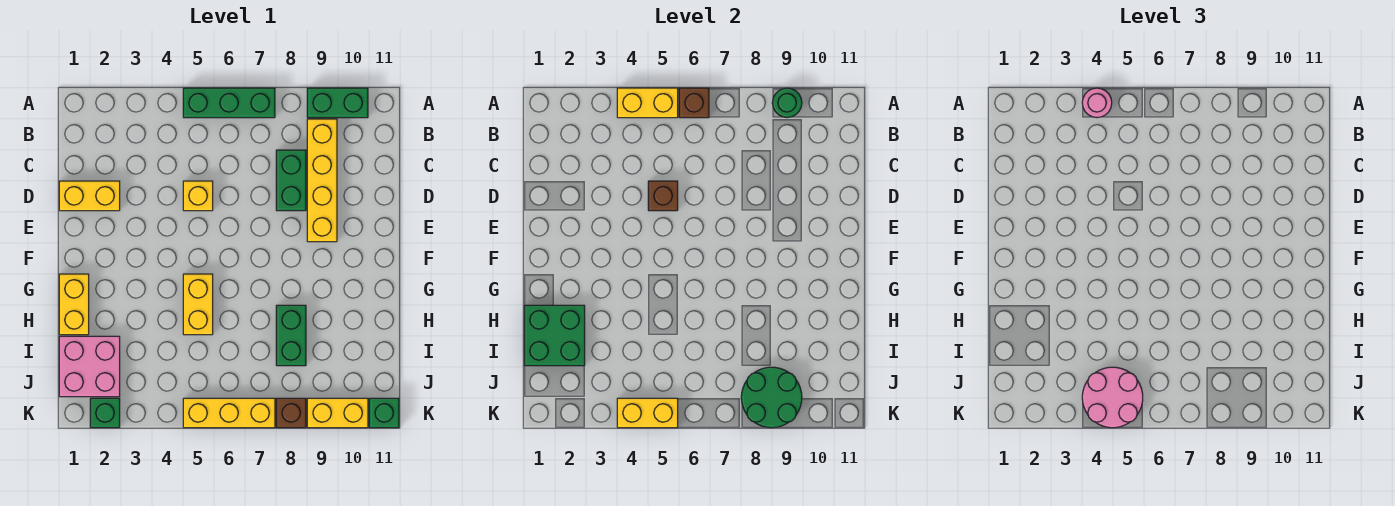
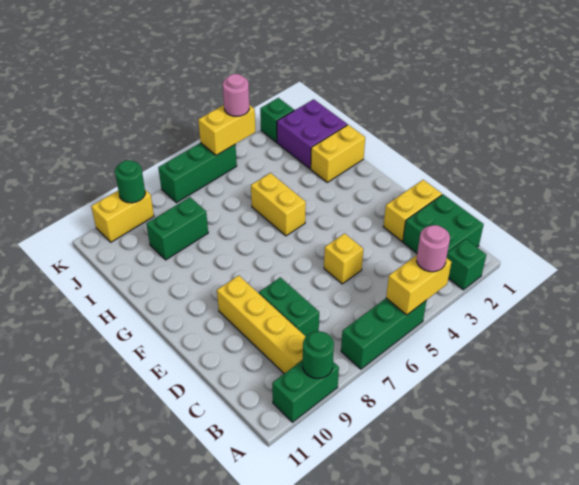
brown brick A6 level 2 -> none
brown brick D5 level 2 -> none
yellow brick G1:H1 level 1 -> yellow brick H1:H2 level 1
green brick H1:I2 level 2 -> green brick B1:C2 level 1
green brick H8:I8 level 1 -> green brick I8:I9 level 1
pink brick I1:J2 level 1 -> purple brick I1:J2 level 1
pink round brick J4:K5 level 3 -> pink round brick K4 level 3
green round brick J8:K9 level 2 -> green round brick K9 level 2
yellow brick K5:K7 level 1 -> green brick K5:K7 level 1
brown brick K8 level 1 -> none
green brick K11 level 1 -> green brick A2 level 1

